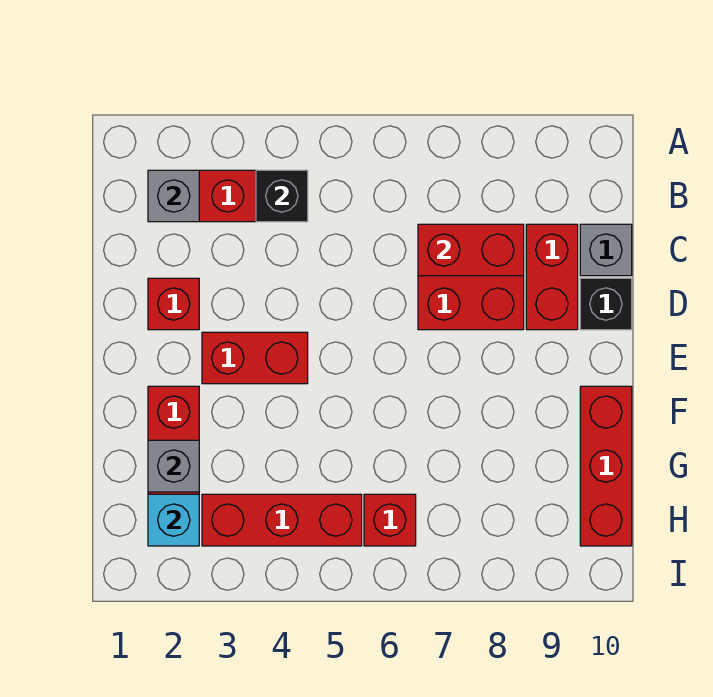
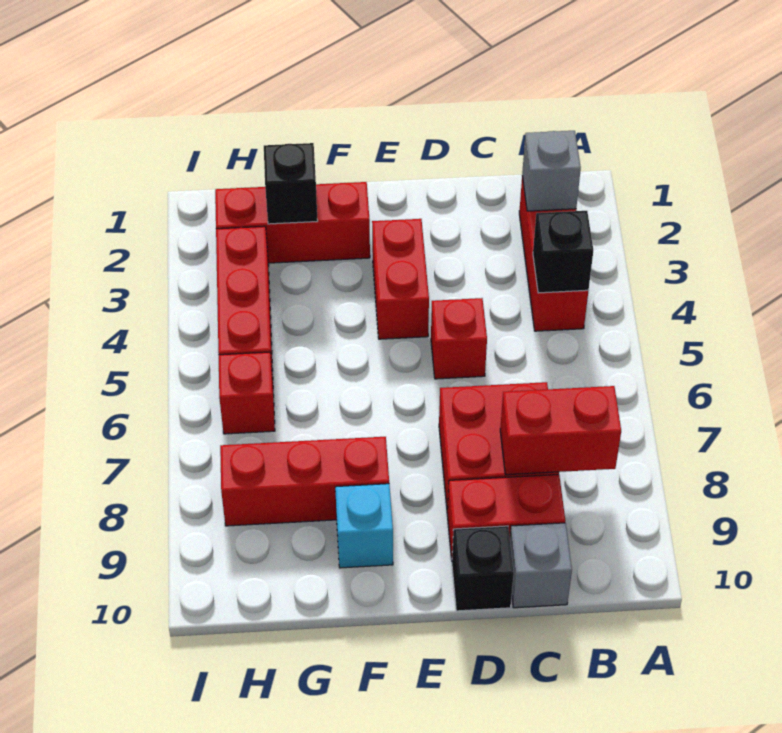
red brick C7:C8 level 2 -> red brick B8:C8 level 2
red brick D2 level 1 -> red brick D5 level 1
red brick F10:H10 level 1 -> red brick F8:H8 level 1
grey brick G2 level 2 -> black brick G2 level 2
cyan brick H2 level 2 -> cyan brick F9 level 1

